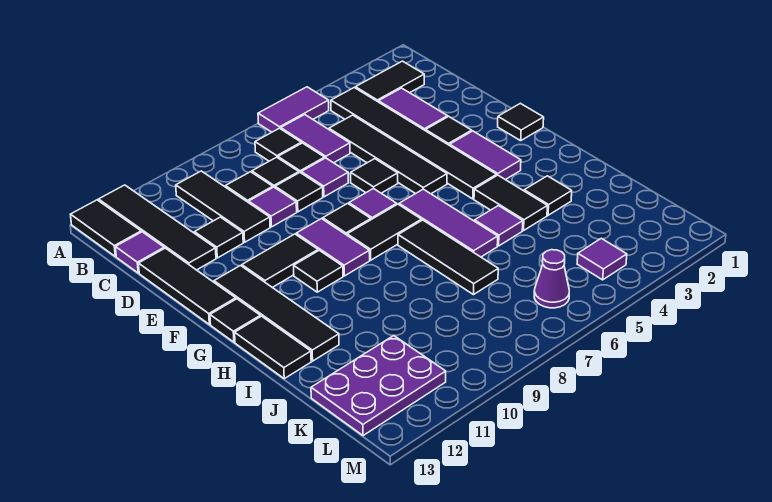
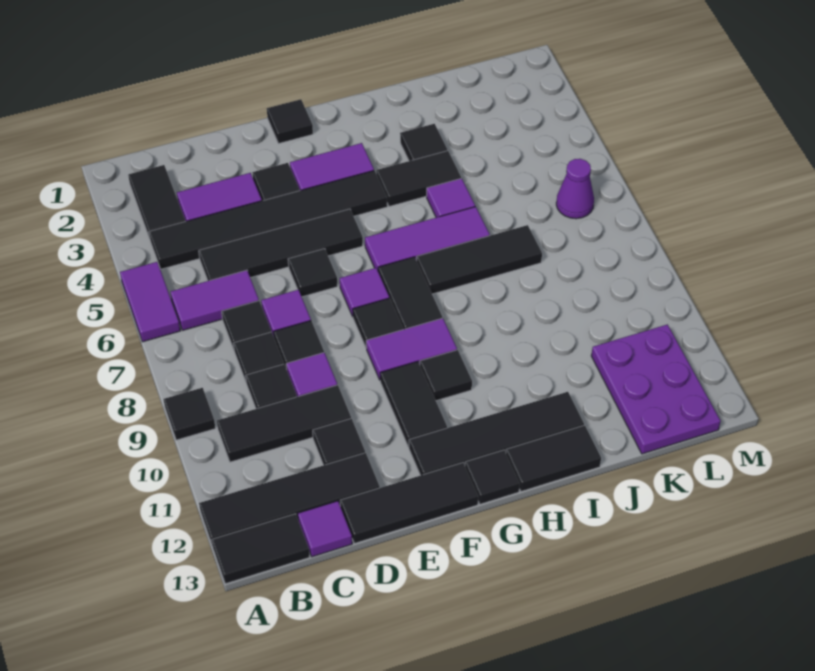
black tile B7 level 1 -> black tile A9 level 1
purple tile L4 level 1 -> none

